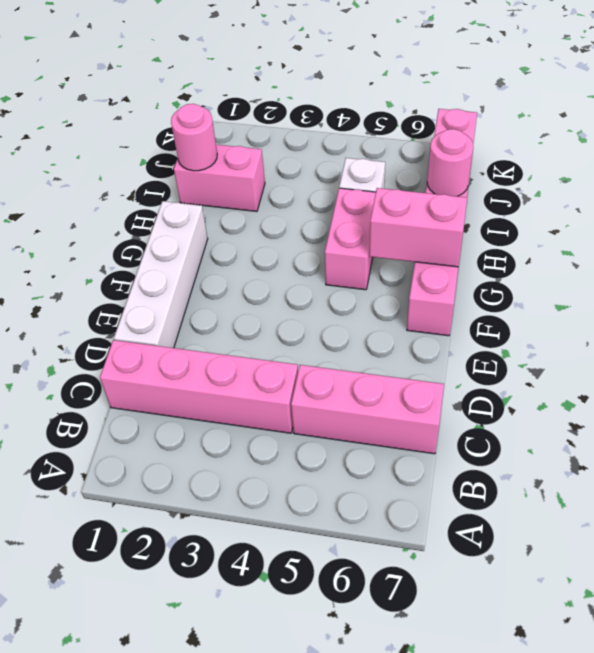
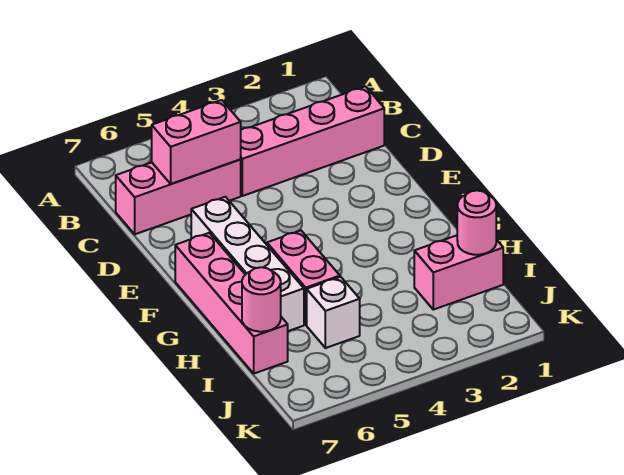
white brick D1:G1 level 1 -> white brick E6:H6 level 1
pink brick F7:K7 level 1 -> pink brick F7:I7 level 1
pink brick G6:G7 level 2 -> pink brick C5:C6 level 2

